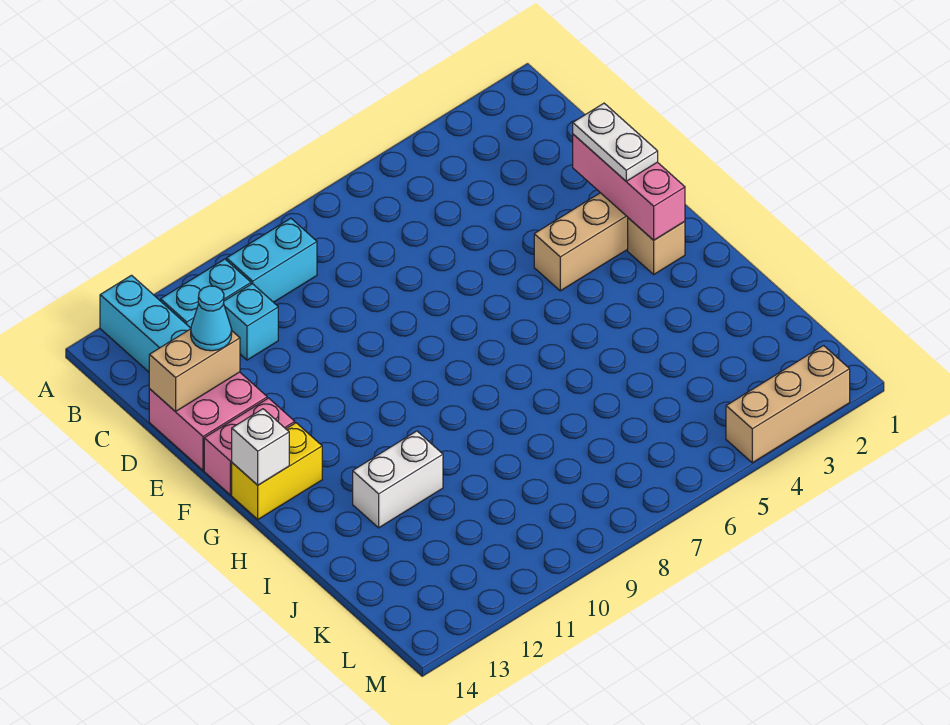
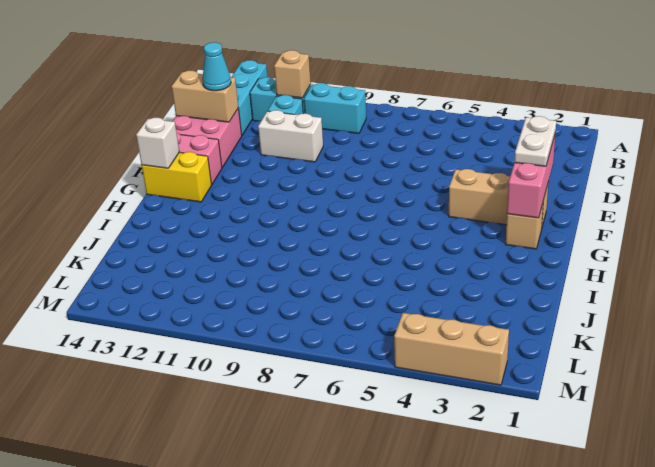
none -> tan brick B11 level 2
white brick I11:I12 level 1 -> white brick D10:D11 level 1

